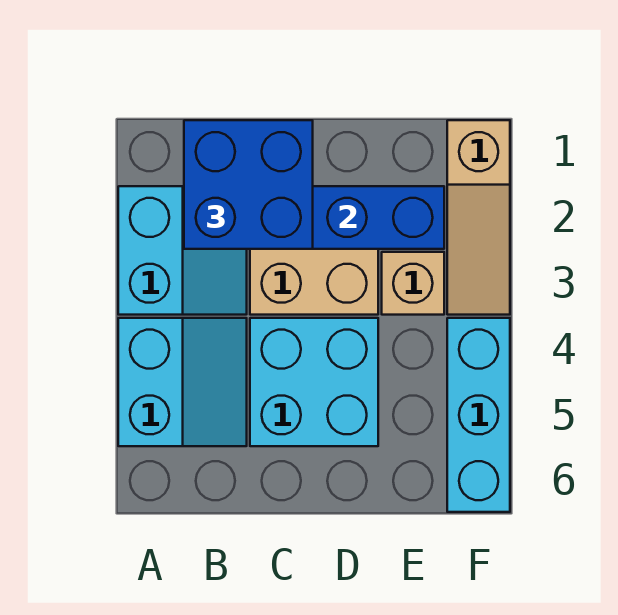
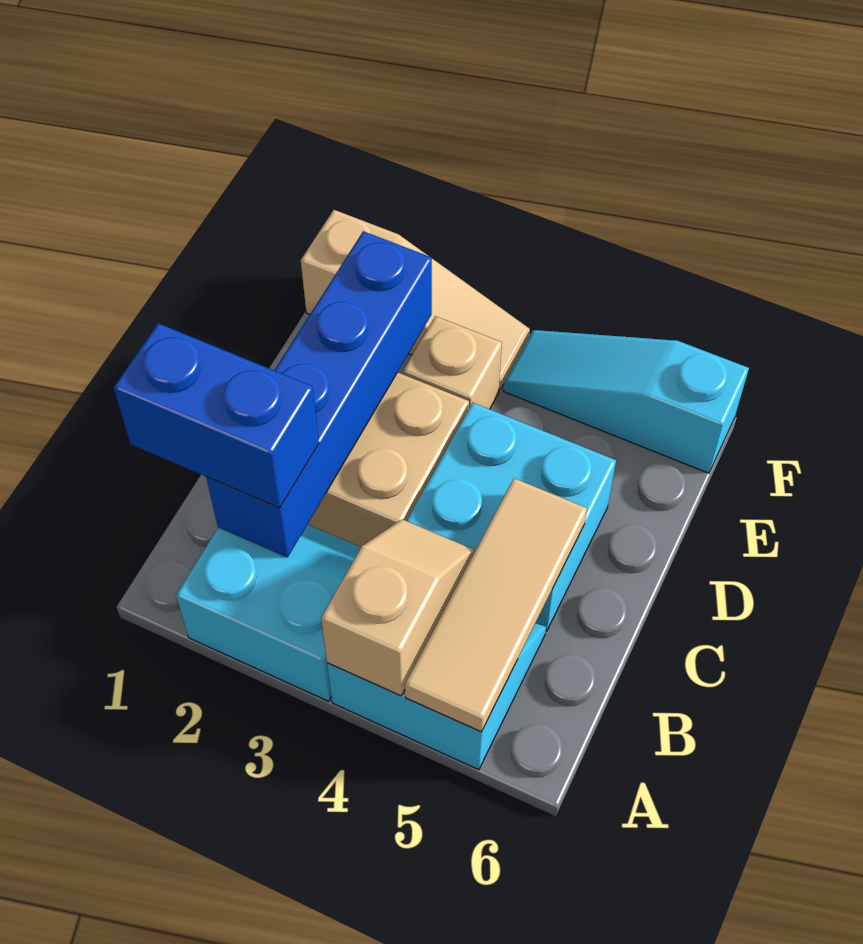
none -> tan slope A4:B4 level 2 top A
none -> tan tile A5:C5 level 2
blue brick B1:C2 level 3 -> blue brick B1:B2 level 3
cyan brick F4:F6 level 1 -> cyan slope F4:F6 level 1 top 6

